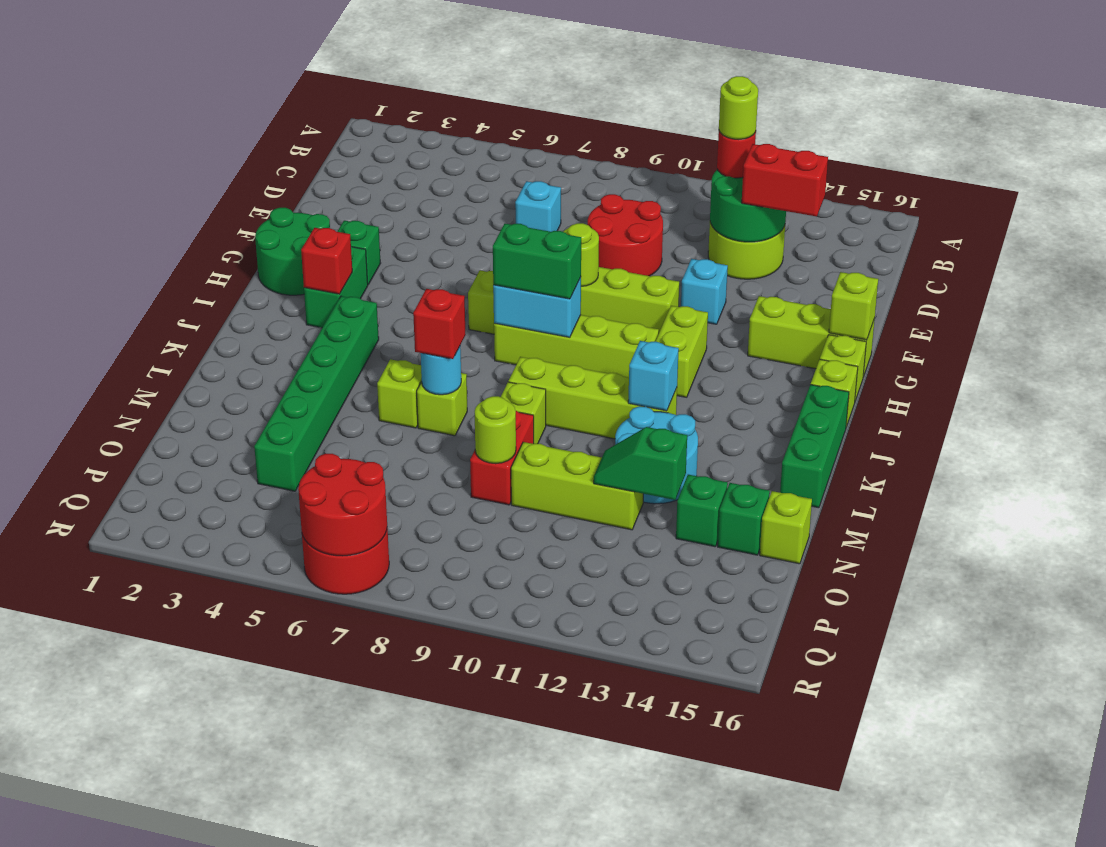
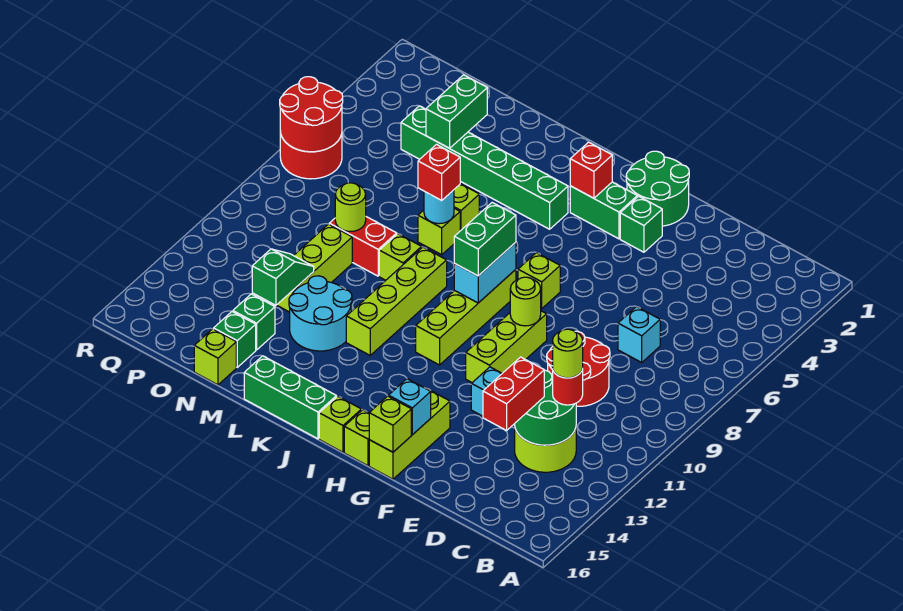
lime brick H12:I12 level 1 -> none
cyan brick K12 level 2 -> cyan brick G15 level 2
none -> green brick N3:N4 level 2

